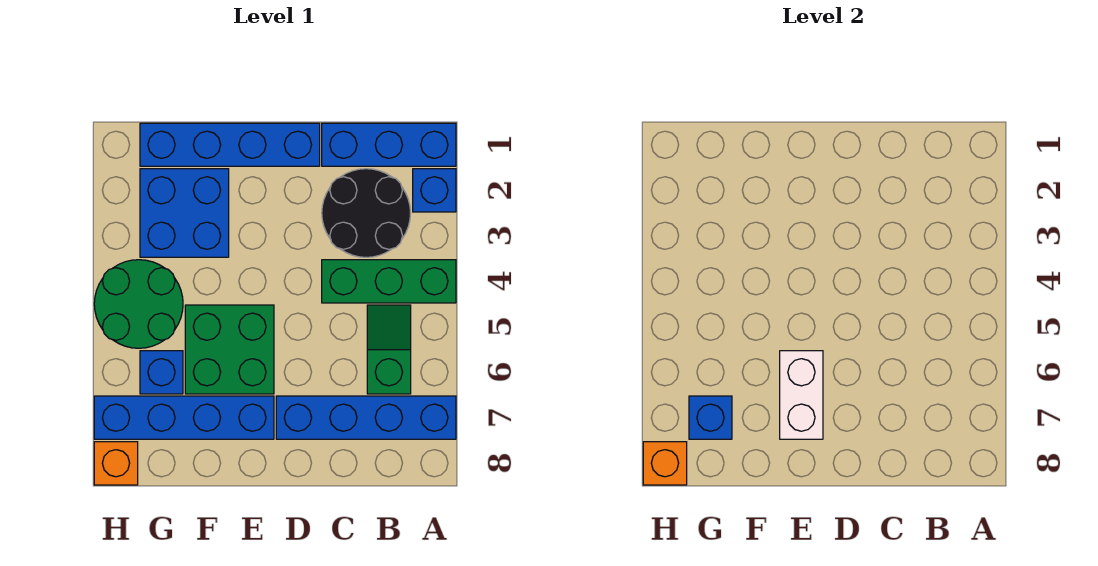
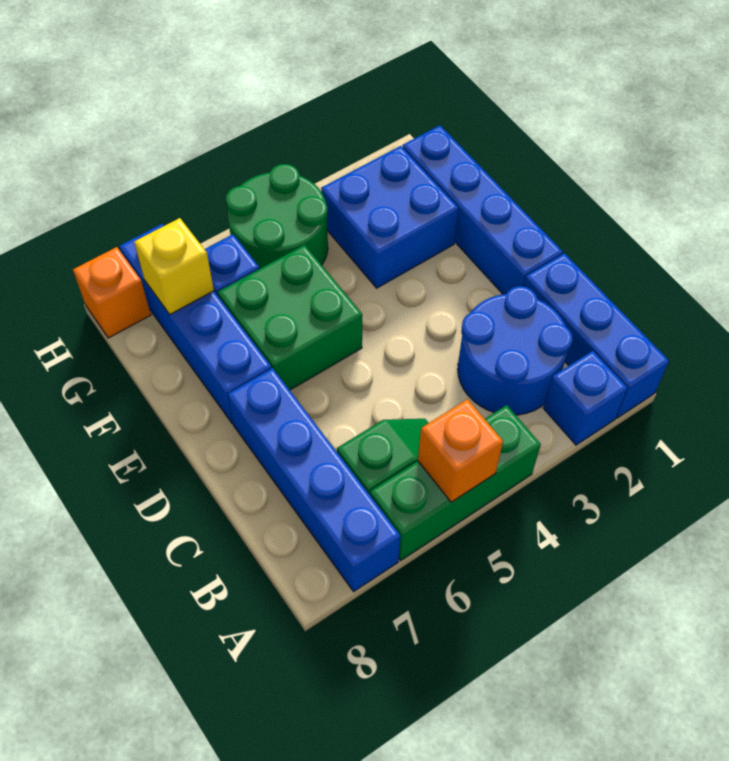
green brick A4:C4 level 1 -> green brick A4:A6 level 1
black round brick B2:C3 level 1 -> blue round brick B2:C3 level 1
white brick E6:E7 level 2 -> none
blue brick G7 level 2 -> yellow brick G7 level 2
orange brick H8 level 2 -> orange brick A5 level 2

